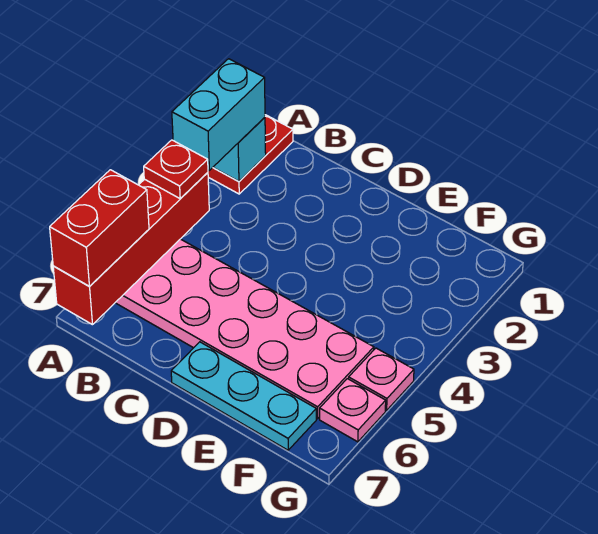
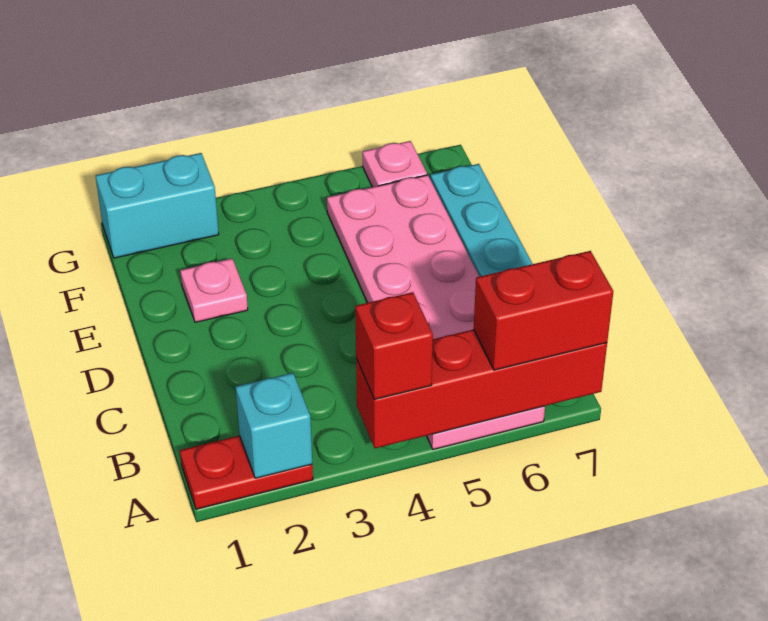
cyan brick A2:A3 level 3 -> cyan brick G1:G2 level 1
red plate A4 level 3 -> red brick A4 level 3
pink plate G5 level 1 -> pink plate E2 level 1

